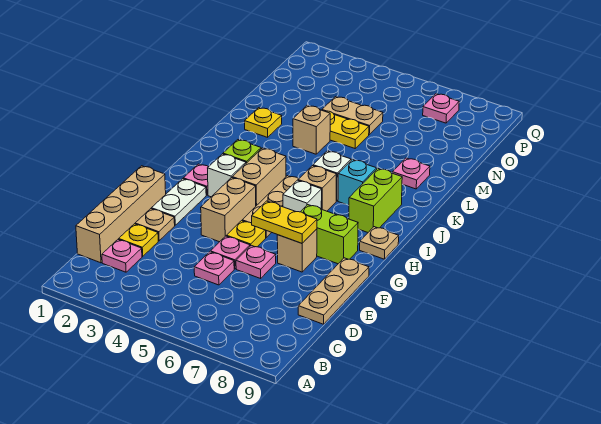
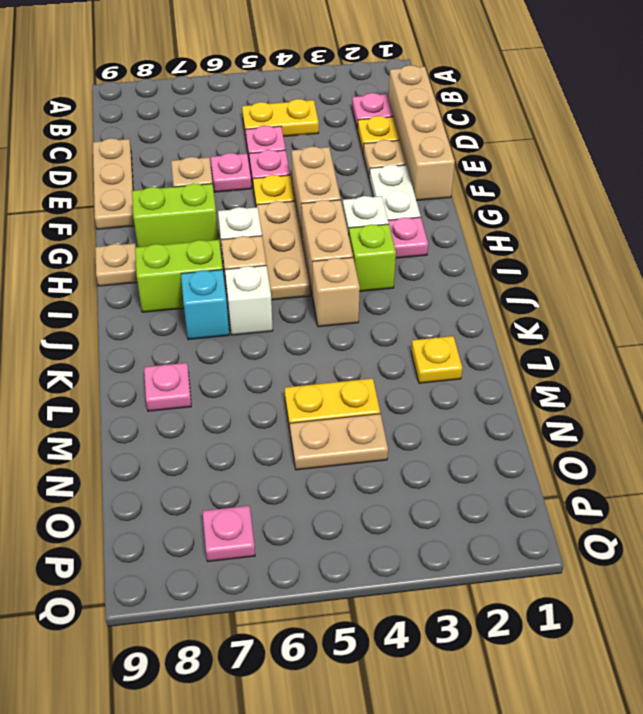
yellow plate F6:F7 level 2 -> yellow plate C4:C5 level 1
lime brick I8:J8 level 1 -> lime brick I7:I8 level 1
tan brick L4 level 1 -> tan brick J4 level 1

